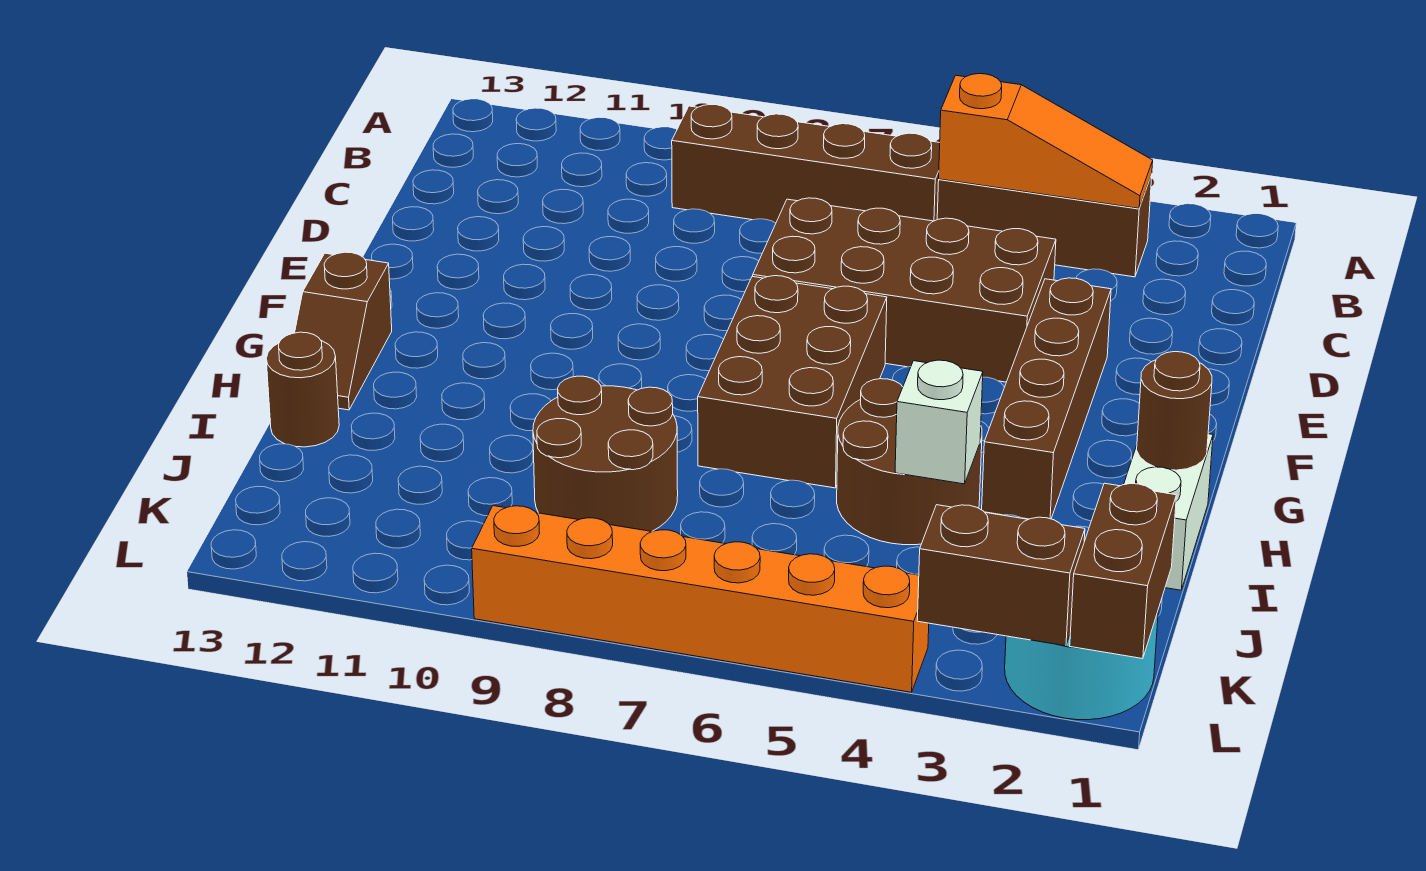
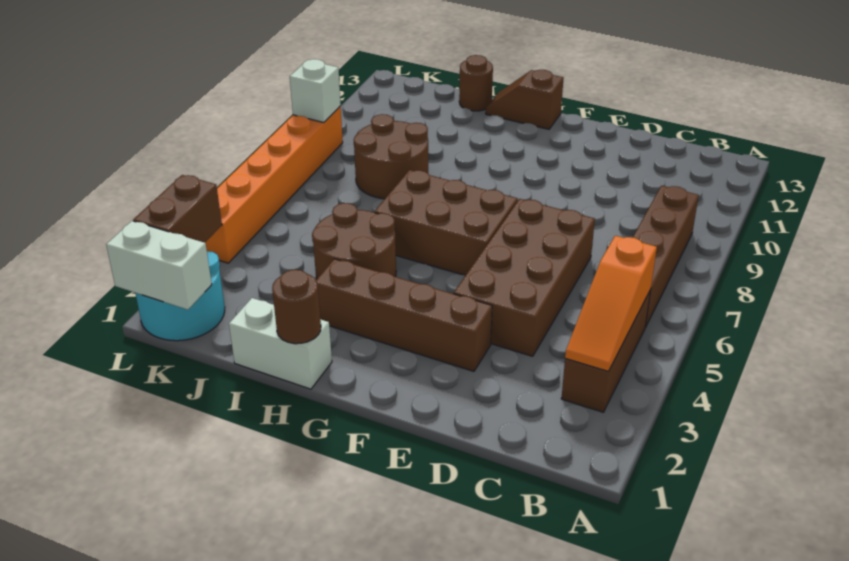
white brick I4 level 2 -> white brick L9 level 2
brown brick K1:L1 level 2 -> white brick K1:L1 level 2

